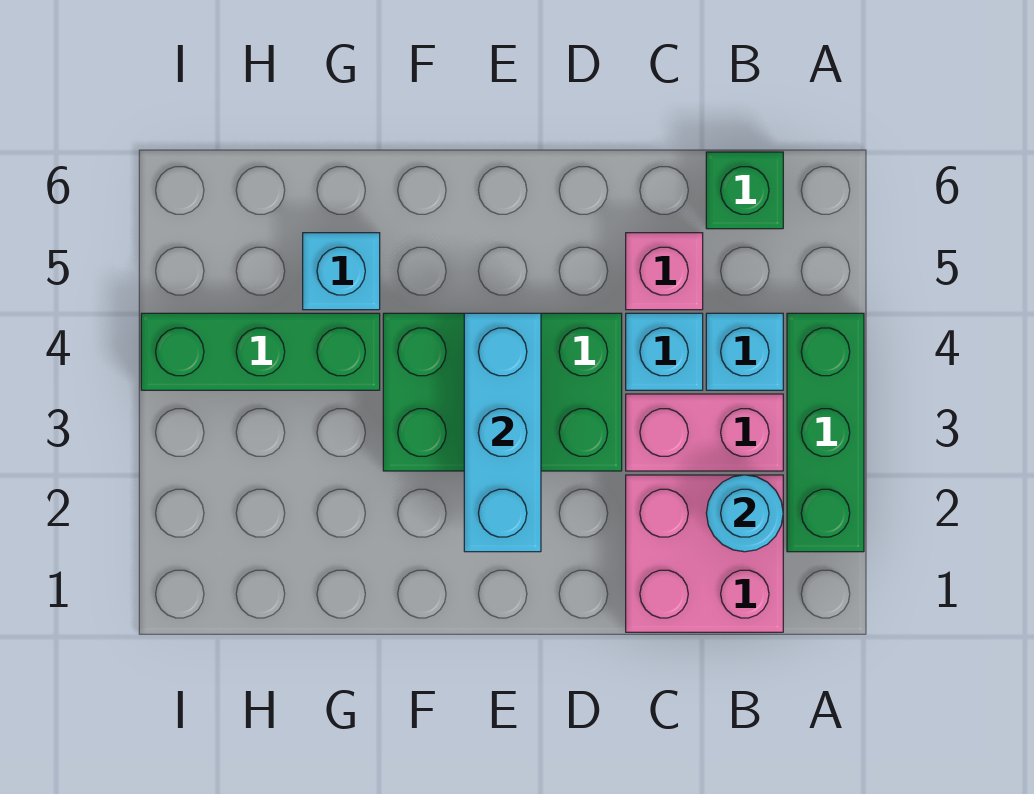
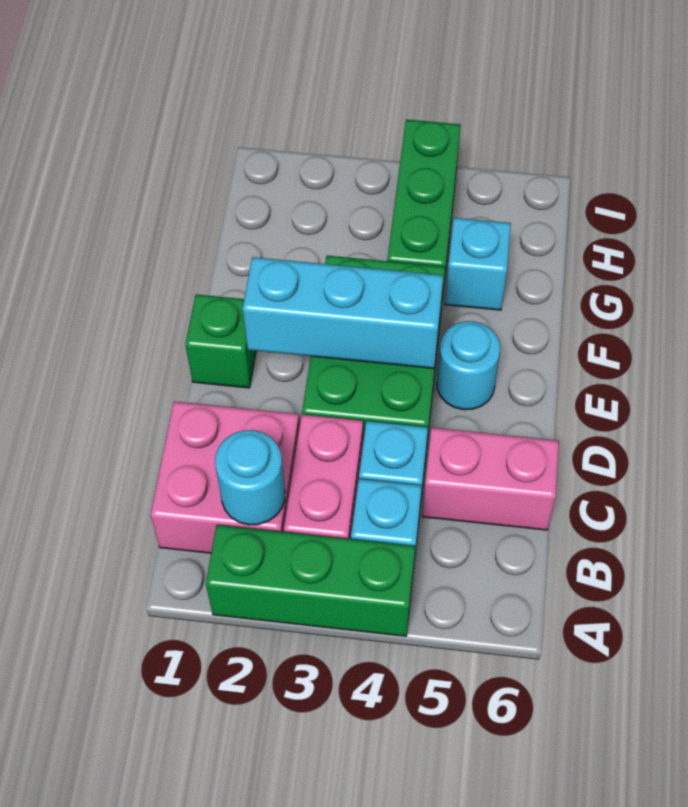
green brick B6 level 1 -> green brick E1 level 1
pink brick C5 level 1 -> pink brick C5:C6 level 1
none -> cyan round brick E5 level 1

